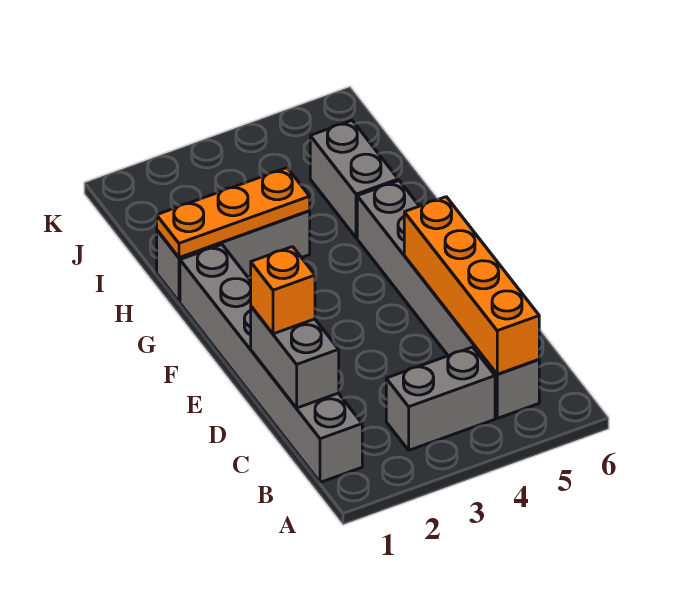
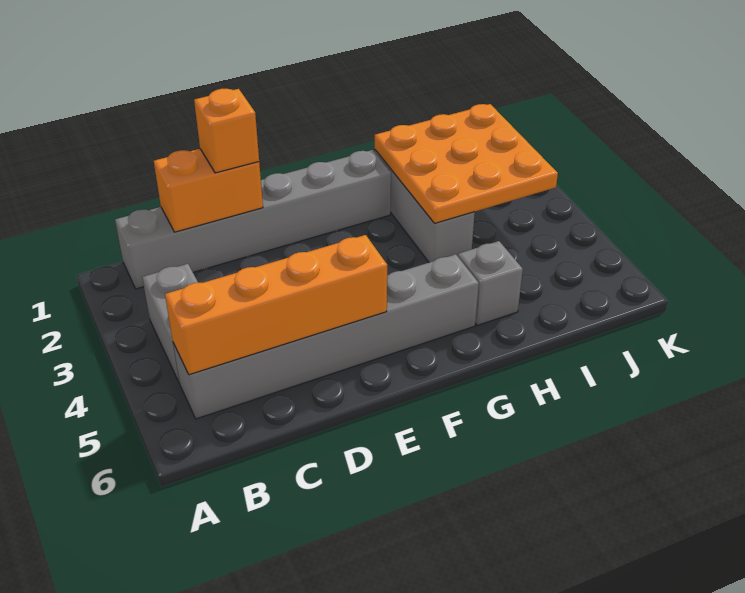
grey brick C1:D1 level 2 -> orange brick C1:D1 level 2
orange plate H1:H3 level 2 -> orange plate H1:J3 level 2
grey brick H5:I5 level 1 -> grey brick H5 level 1

